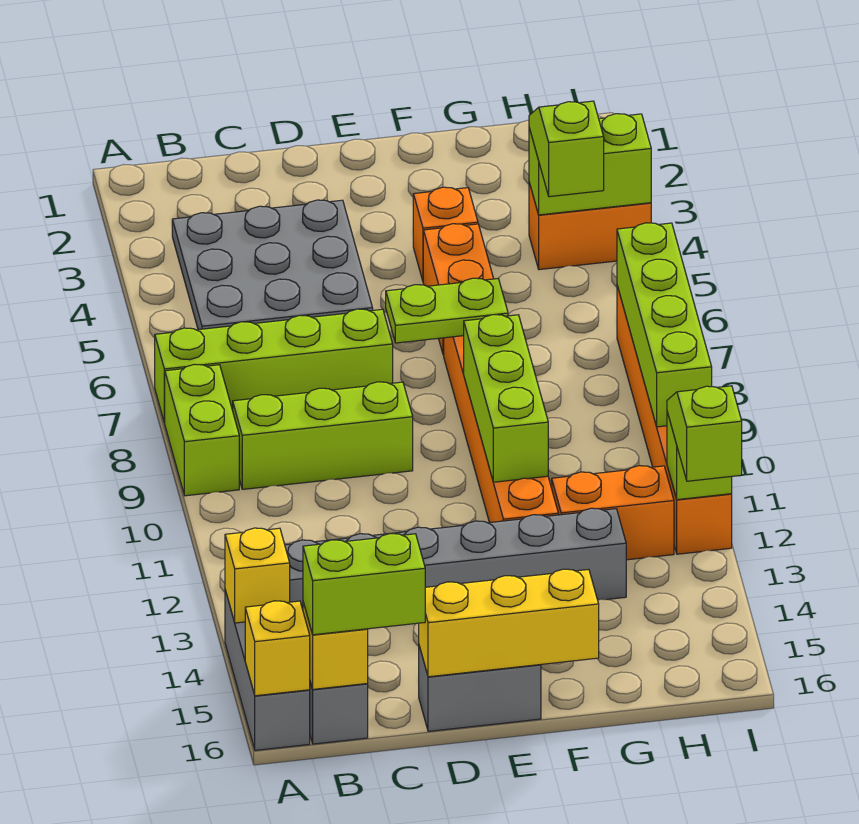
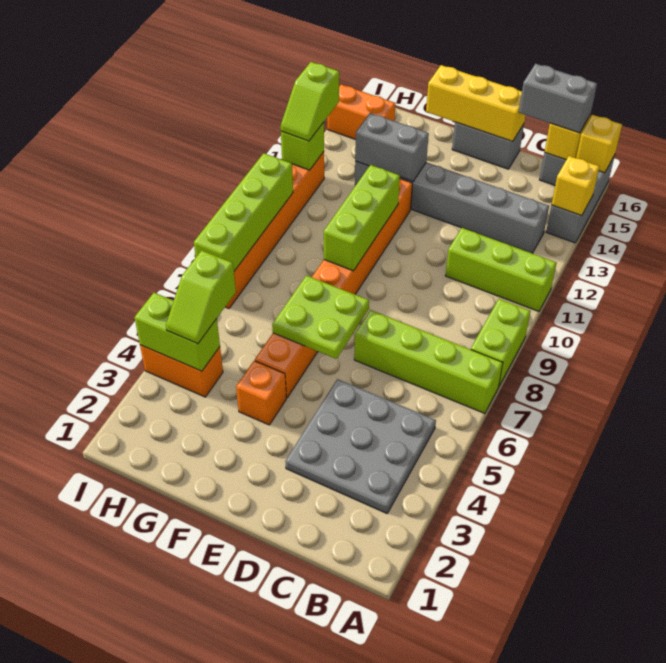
lime brick B9:D9 level 1 -> lime brick A11:C11 level 1
lime brick B16:C16 level 3 -> grey brick B16:C16 level 3
lime plate E7:F7 level 2 -> lime plate E6:F7 level 2
none -> grey brick F13:G13 level 2
orange brick G12:H12 level 1 -> orange brick H15:I15 level 1

